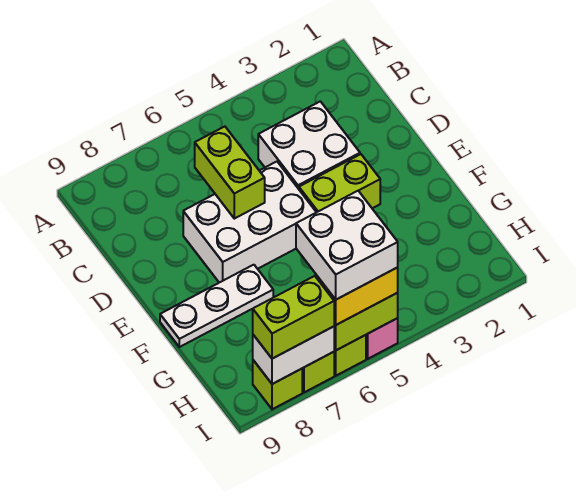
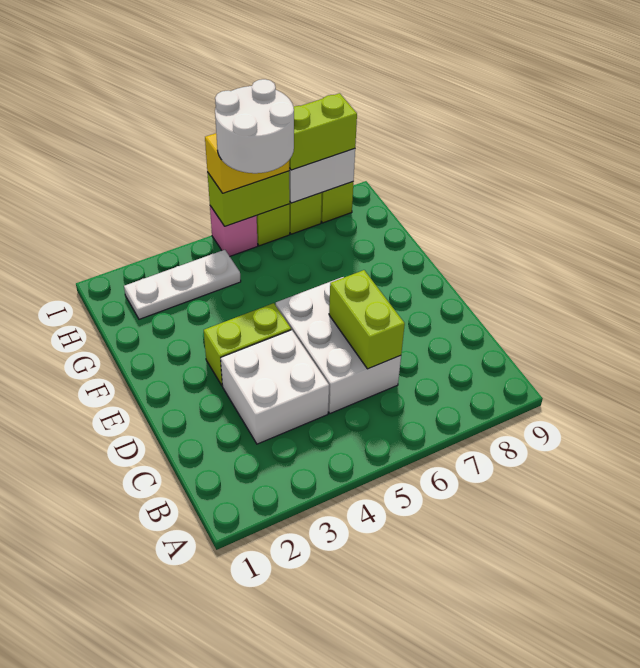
white brick D5:E7 level 1 -> white brick C5:E6 level 1
white plate F7:F9 level 1 -> white plate H2:H4 level 1
white brick H5:I6 level 4 -> white round brick H5:I6 level 4

